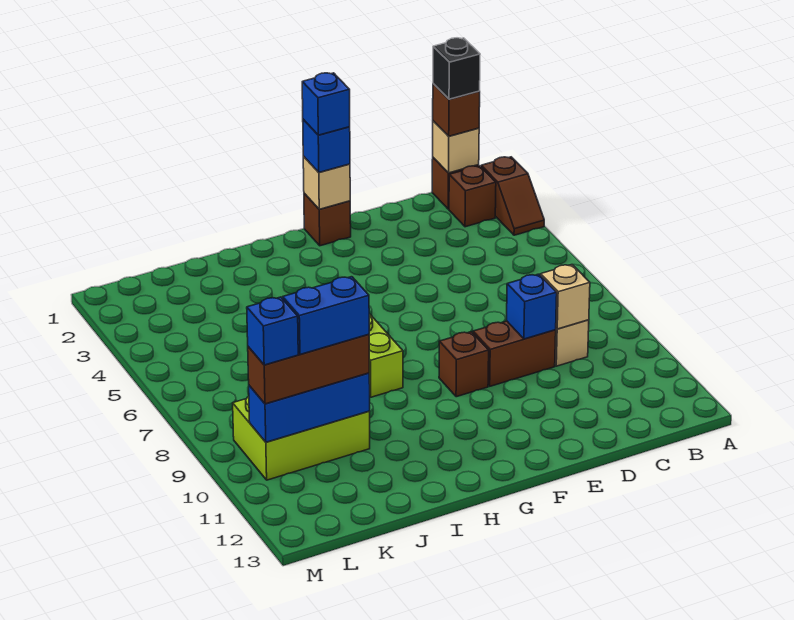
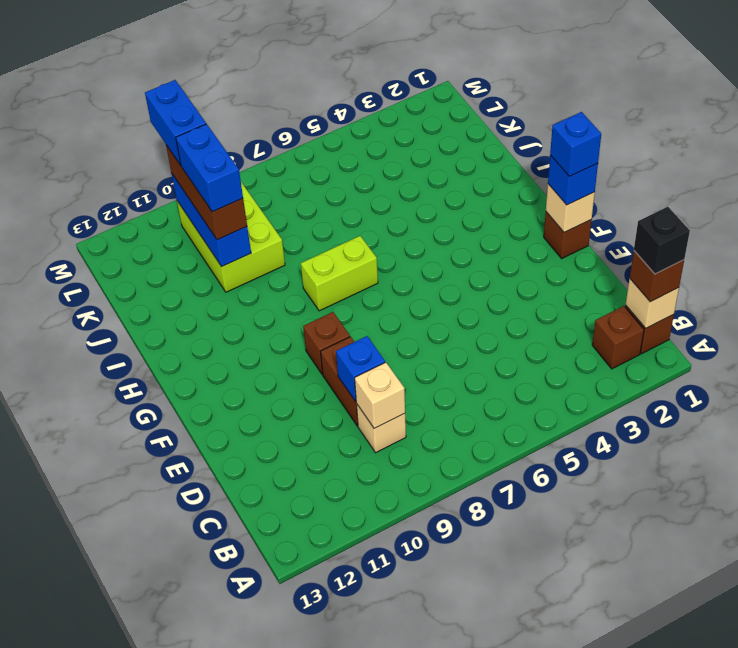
brown slope A2:A3 level 1 top 2 -> none
blue brick L10 level 4 -> blue brick L10:M10 level 4

